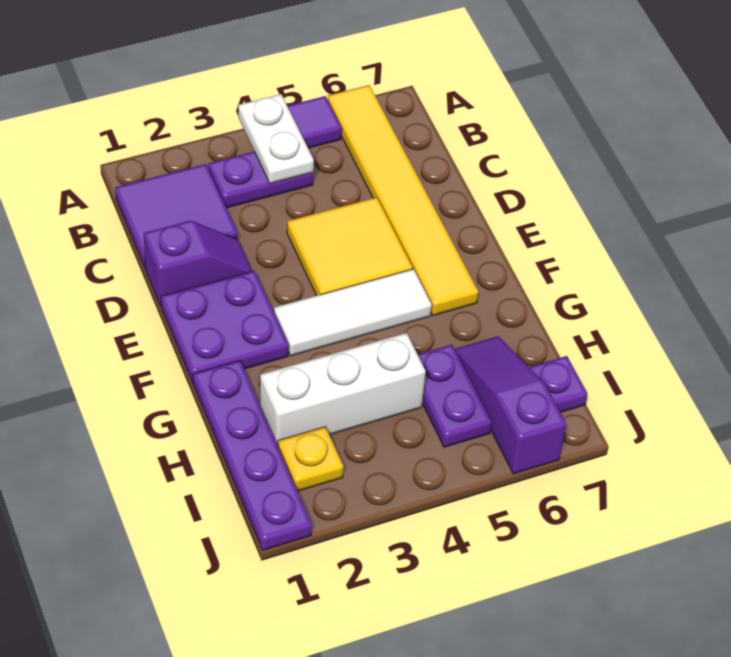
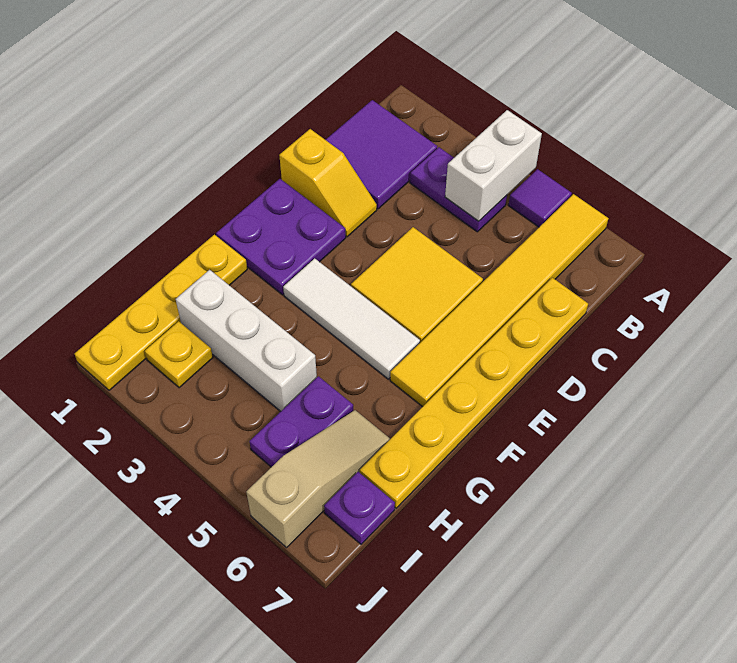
white plate A4:B4 level 2 -> white brick A4:B4 level 2
none -> yellow plate C7:H7 level 1
purple slope D1:D2 level 1 top 1 -> yellow slope D1:D2 level 1 top 1
purple plate G1:J1 level 1 -> yellow plate G1:J1 level 1
purple slope H6:J6 level 1 top J -> tan slope H6:J6 level 1 top J

